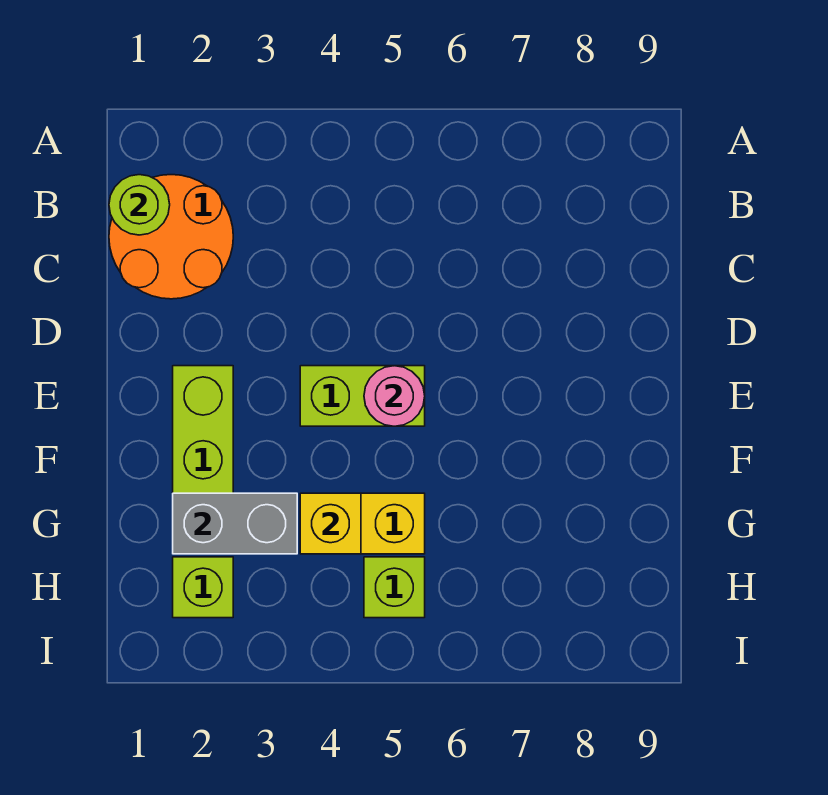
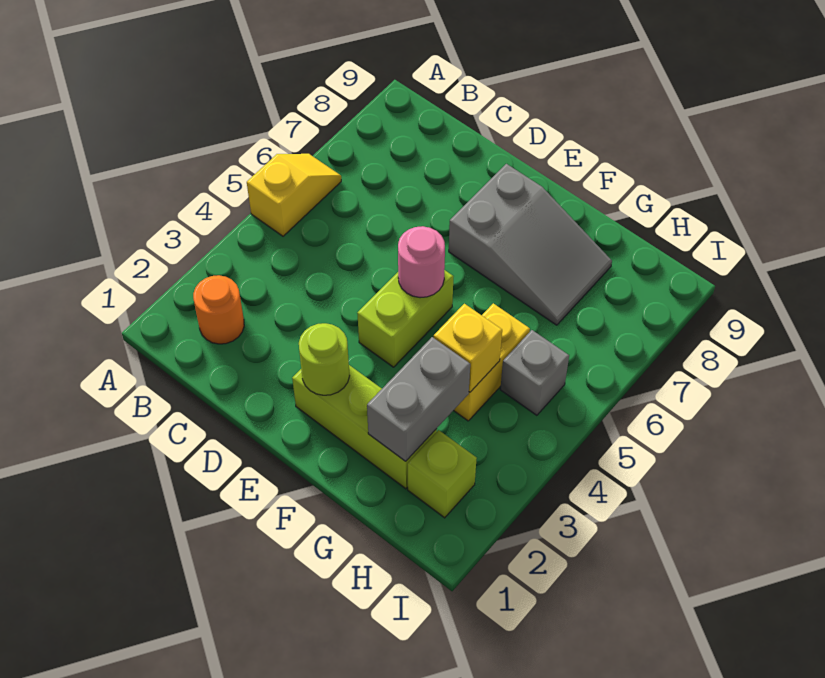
none -> yellow slope A5:A6 level 1 top 5
orange round brick B1:C2 level 1 -> orange round brick B2 level 1
lime round brick B1 level 2 -> lime round brick E2 level 2
none -> grey slope E7:G8 level 1 top E
lime brick H5 level 1 -> grey brick H5 level 1

